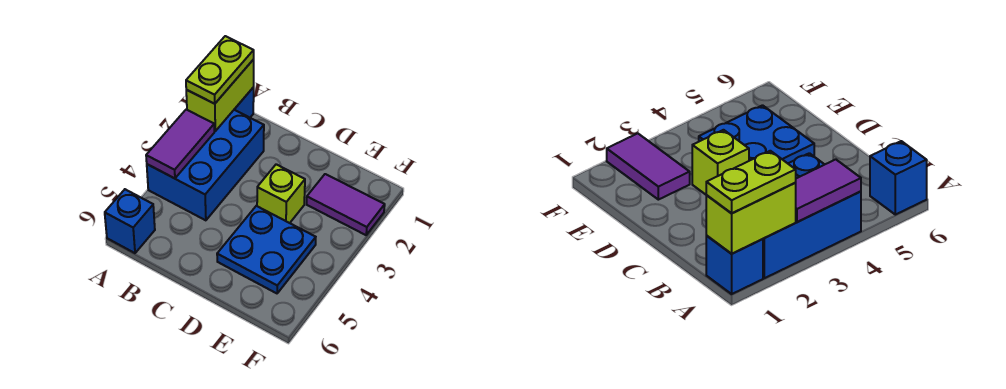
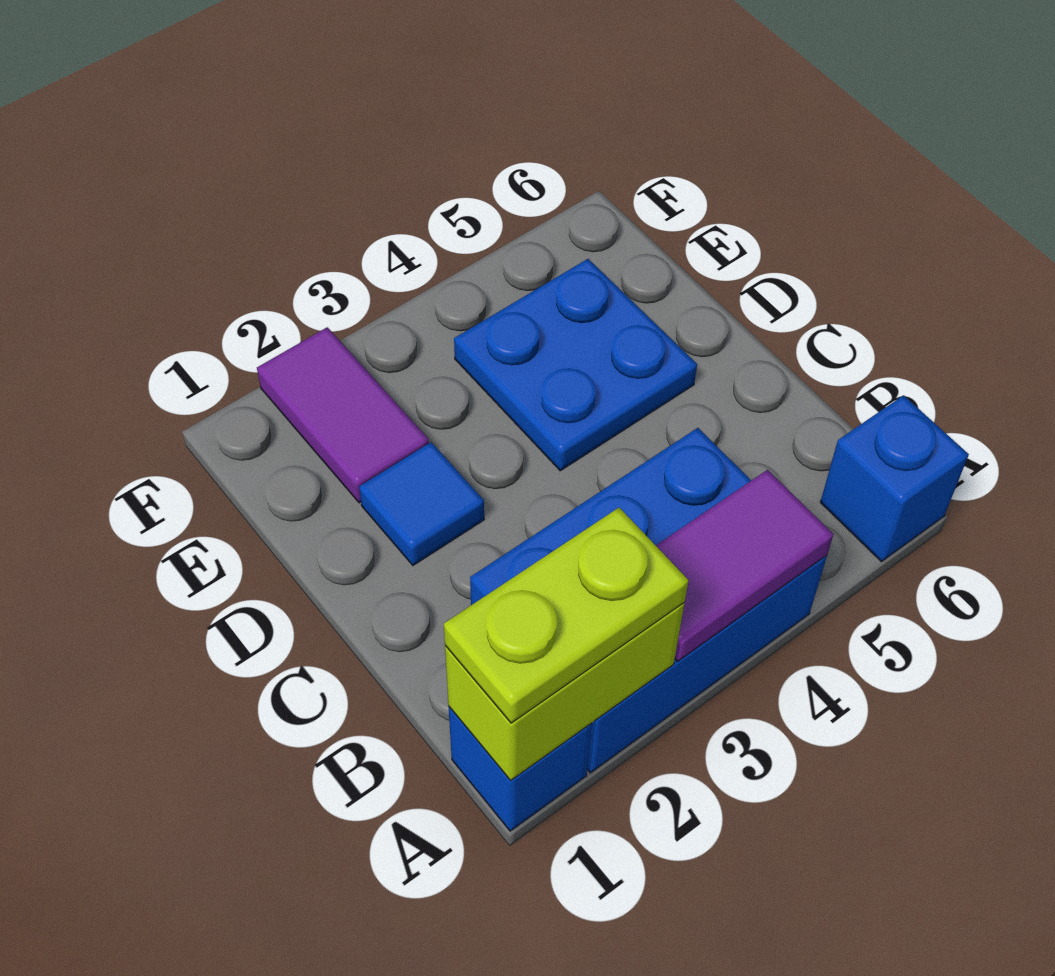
none -> blue tile D2 level 1
lime brick D3 level 1 -> none

